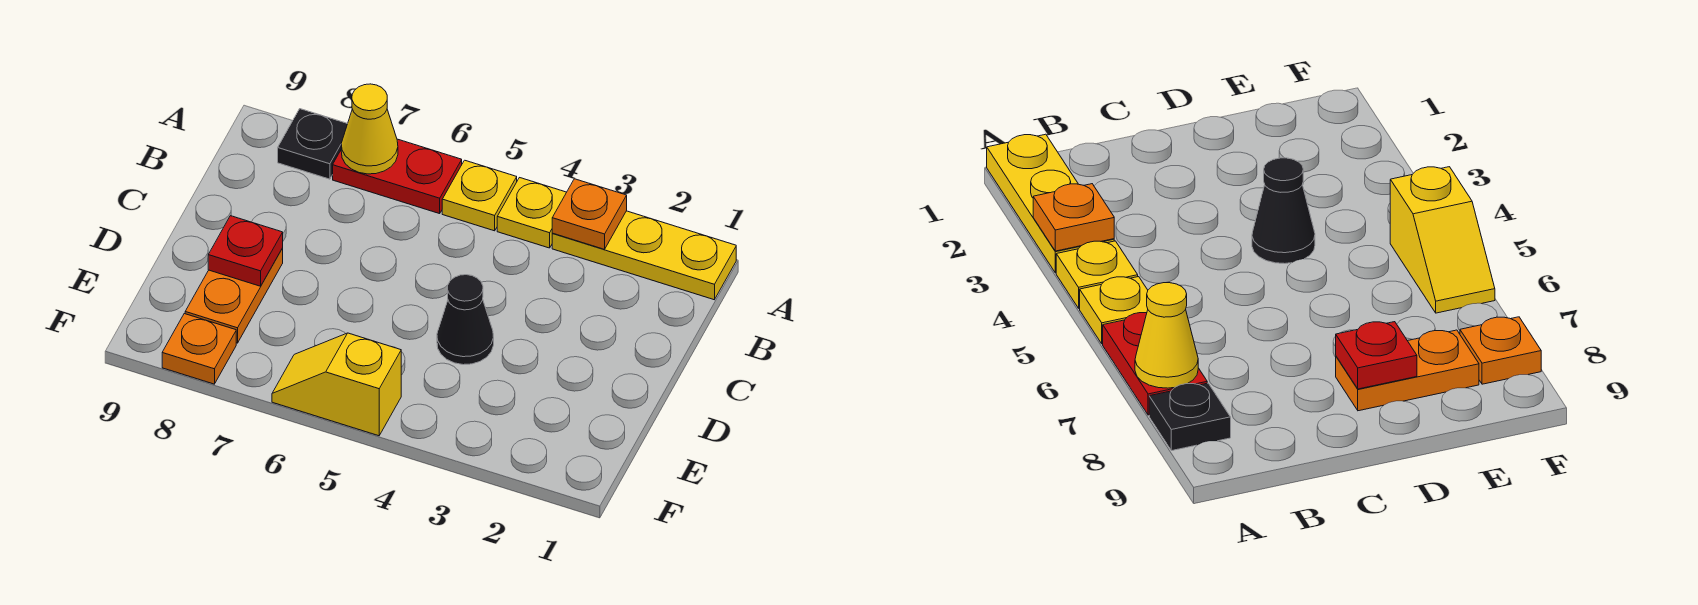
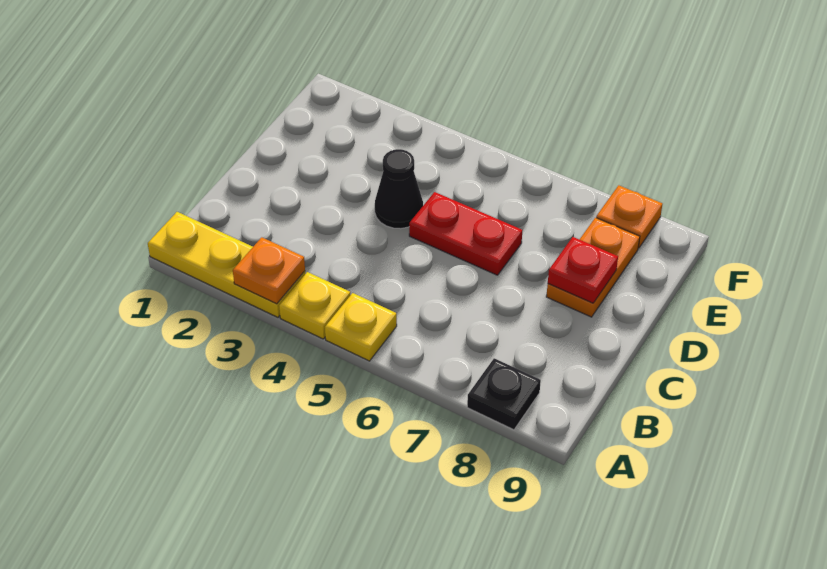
red plate A6:A7 level 1 -> red plate D5:D6 level 1
yellow cone A7 level 2 -> none
yellow slope F5:F6 level 1 top 5 -> none

